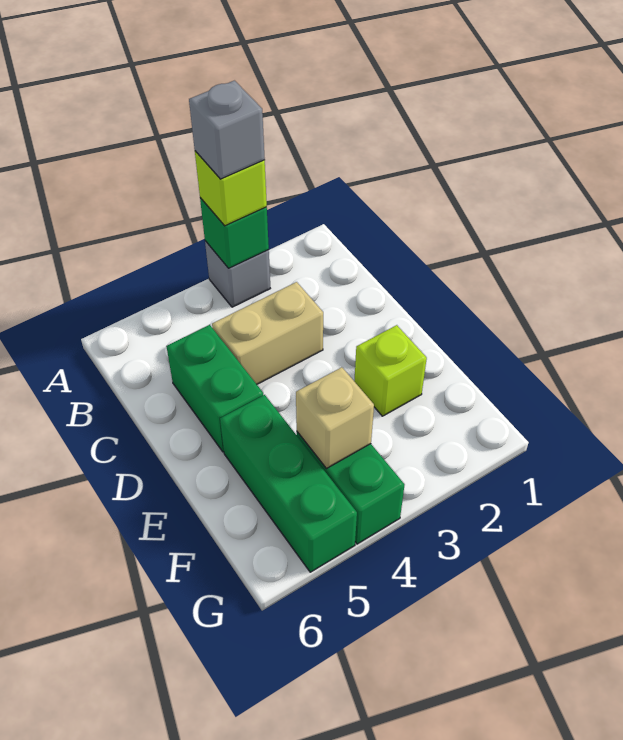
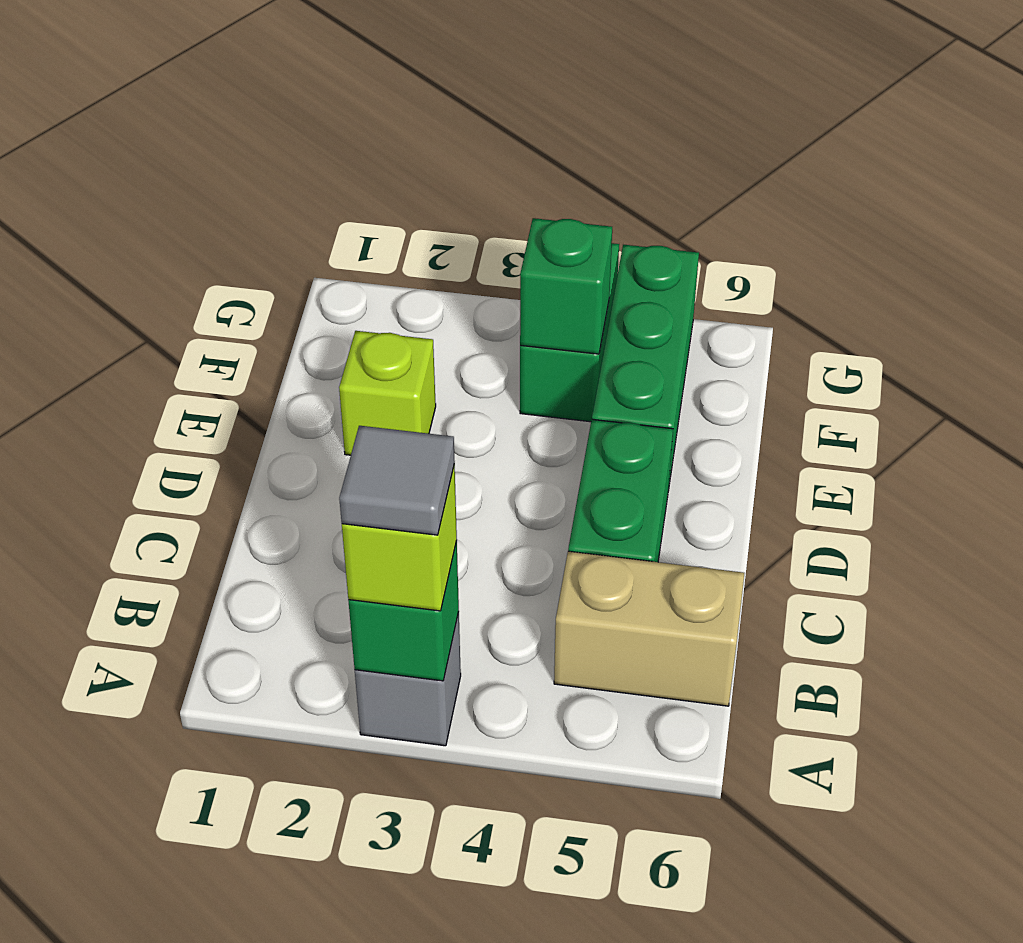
grey brick A3 level 4 -> grey tile A3 level 4
tan brick C3:C4 level 1 -> tan brick B5:B6 level 1
tan brick F4 level 2 -> green brick F4 level 2

